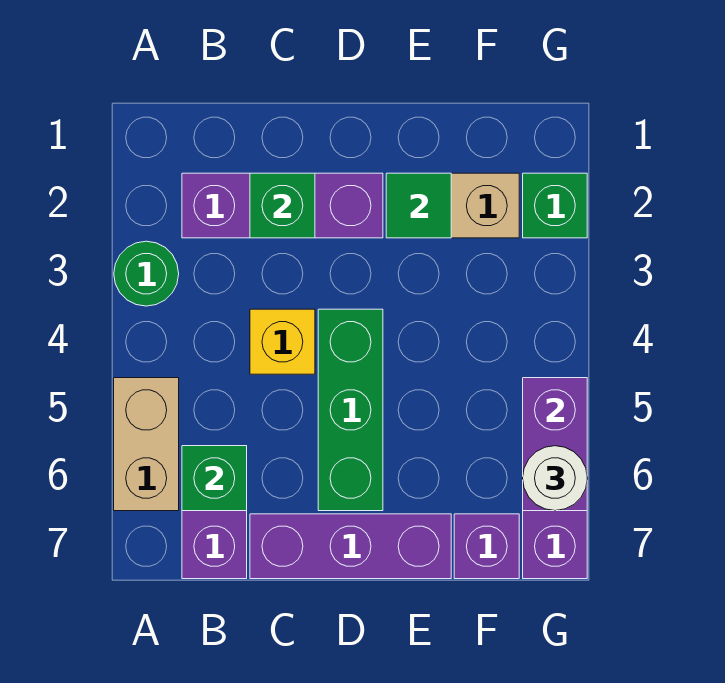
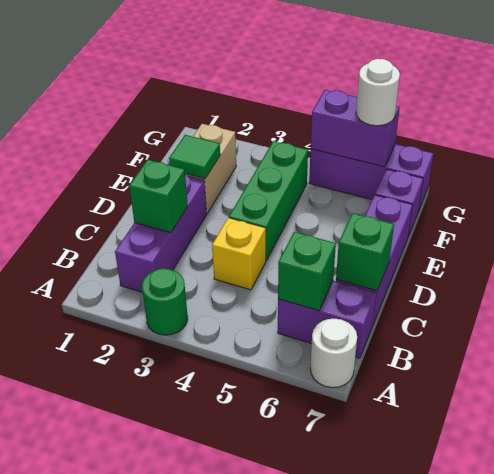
tan brick A5:A6 level 1 -> none
none -> white round brick A7 level 1
green brick D4:D6 level 1 -> green brick D4:F4 level 1
green brick G2 level 1 -> green brick C7 level 2

